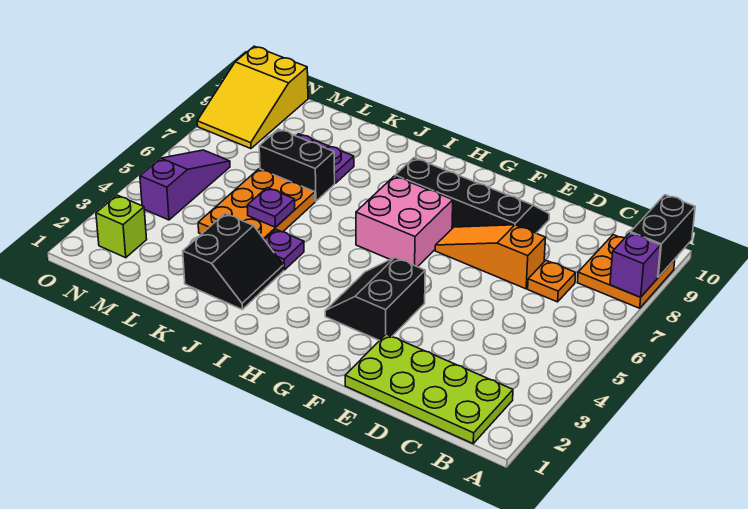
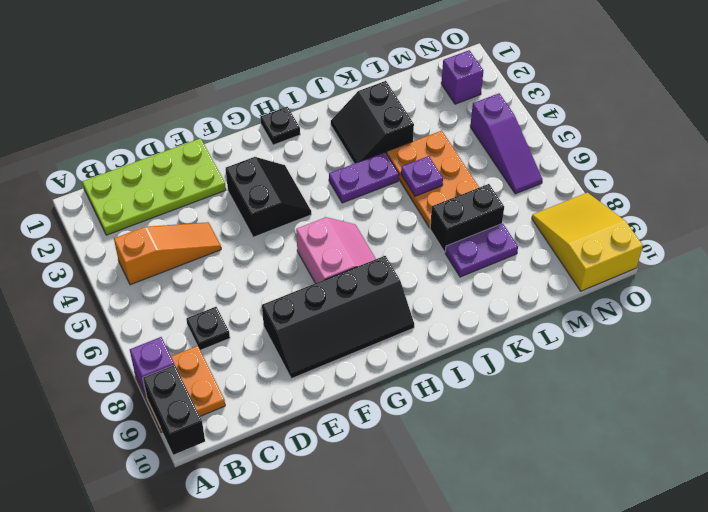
orange plate C7 level 1 -> black plate C7 level 1
orange slope D7:F7 level 1 top D -> orange slope B4:D4 level 1 top B
pink brick G6:H7 level 1 -> pink slope G6:H7 level 1 top G
none -> black plate H1 level 1
purple plate J4 level 1 -> purple plate I4:J4 level 1
lime brick N2 level 1 -> purple brick N2 level 1

